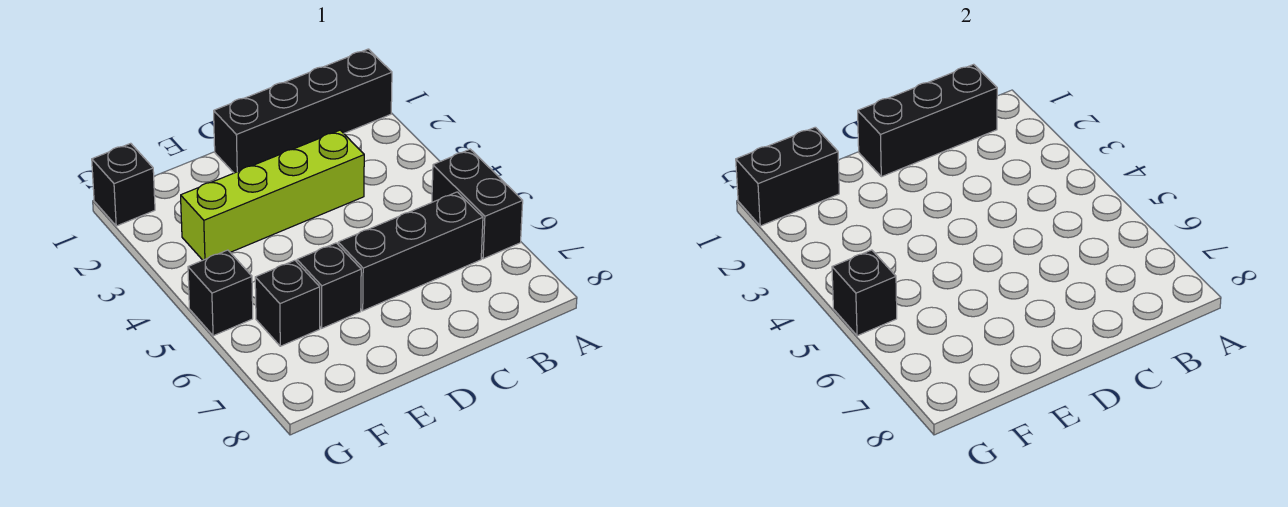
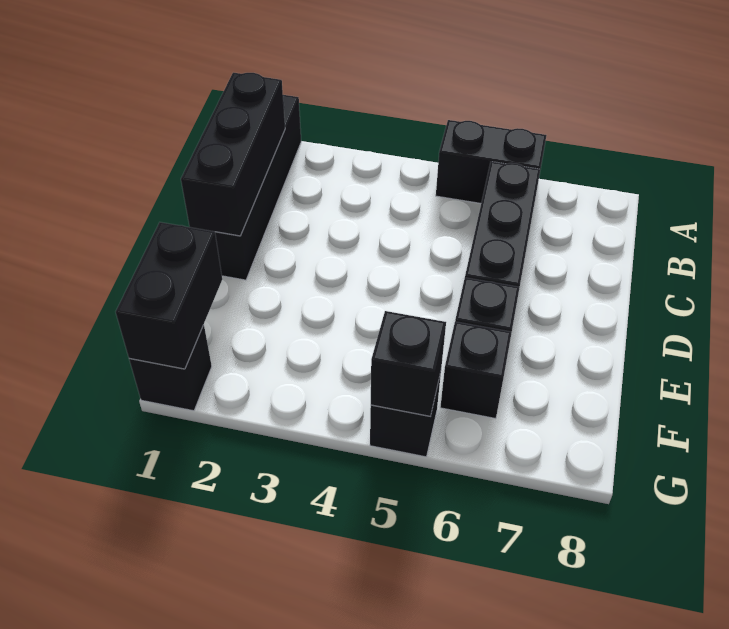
lime brick C3:F3 level 1 -> none

